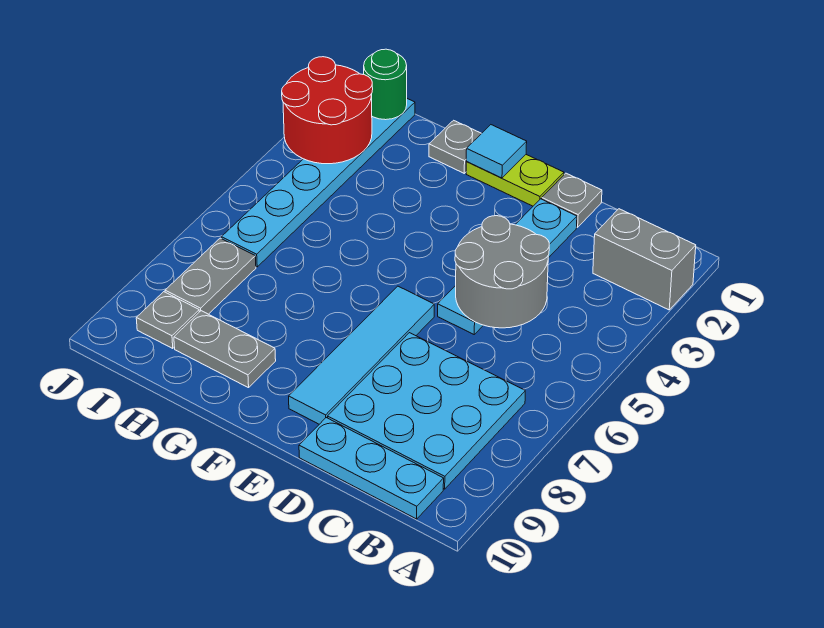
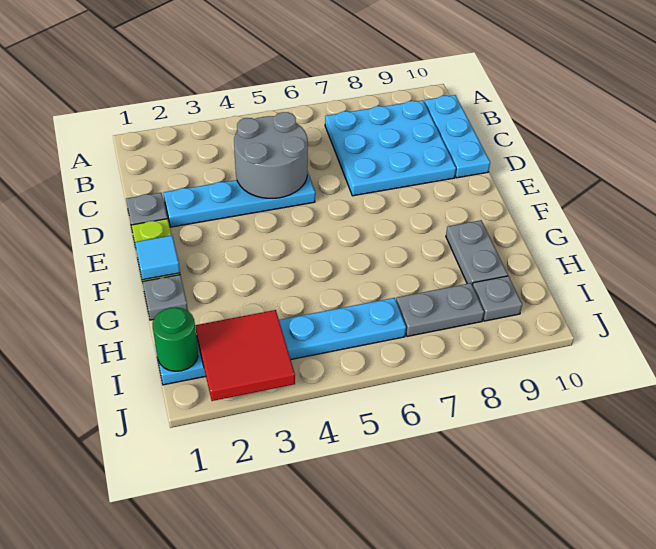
grey brick A2:B2 level 1 -> none
cyan tile E6:E9 level 1 -> none
red round brick I2:J3 level 2 -> red tile I2:J3 level 2

